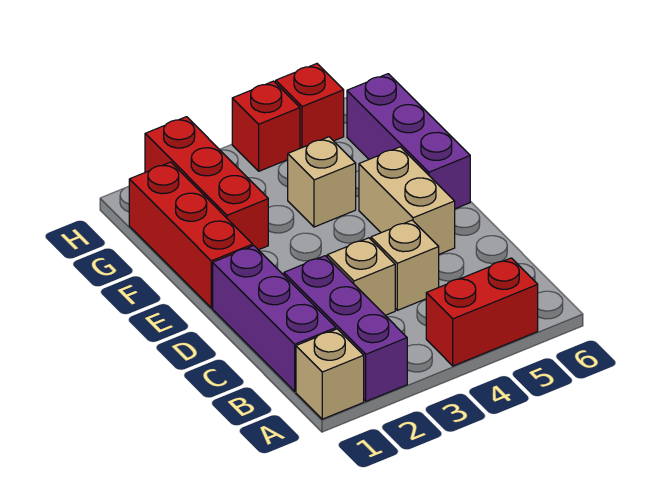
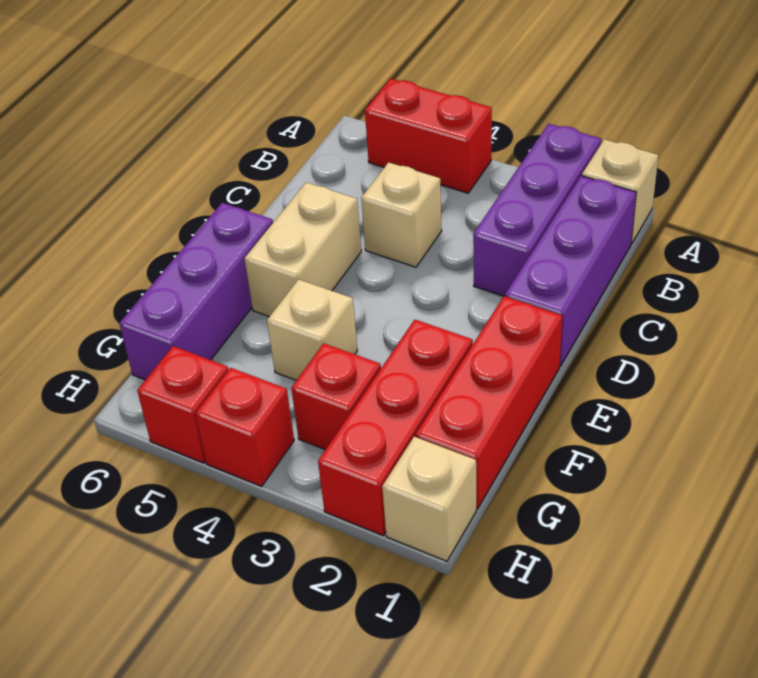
tan brick C3 level 1 -> tan brick H1 level 1
none -> red brick G3 level 1

